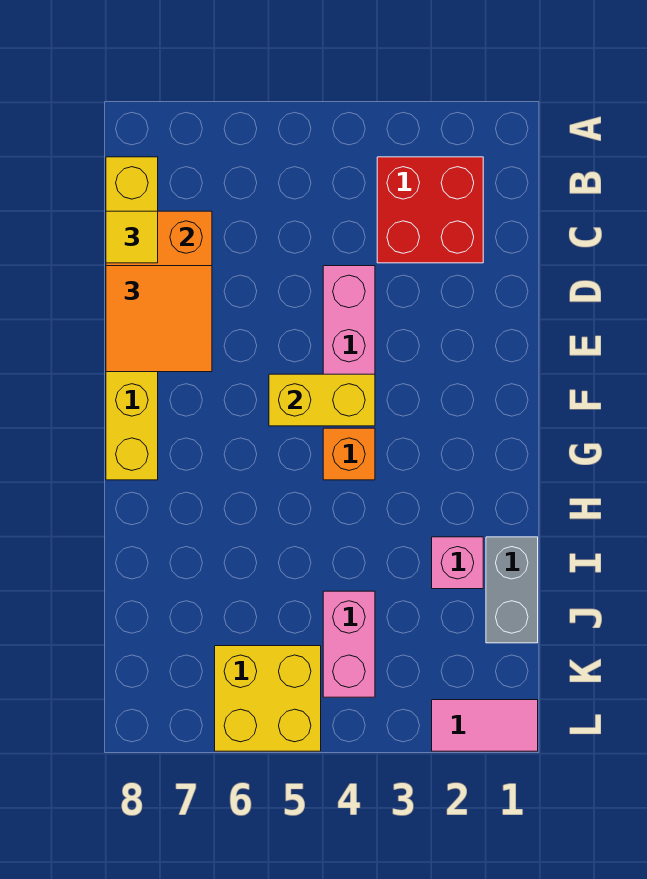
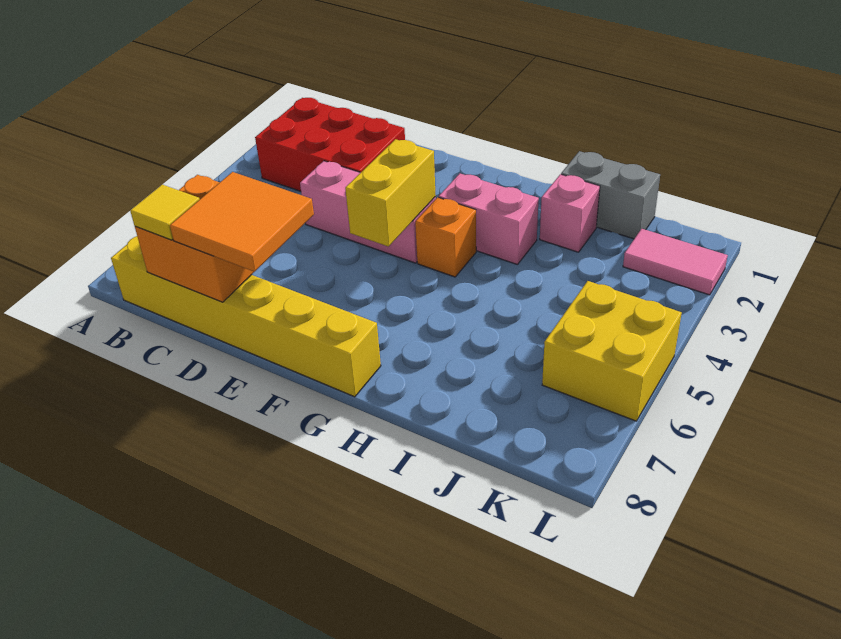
red brick B2:C3 level 1 -> red brick B2:D3 level 1
pink brick J4:K4 level 1 -> pink brick G3:H3 level 1
pink tile L1:L2 level 1 -> pink tile K2:L2 level 1

